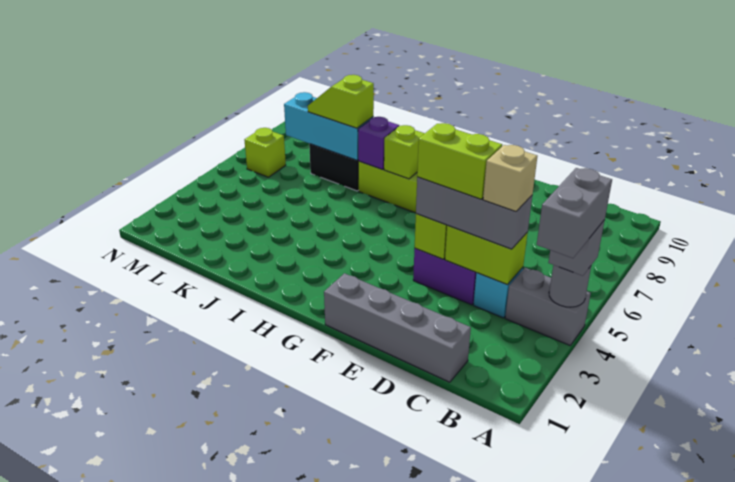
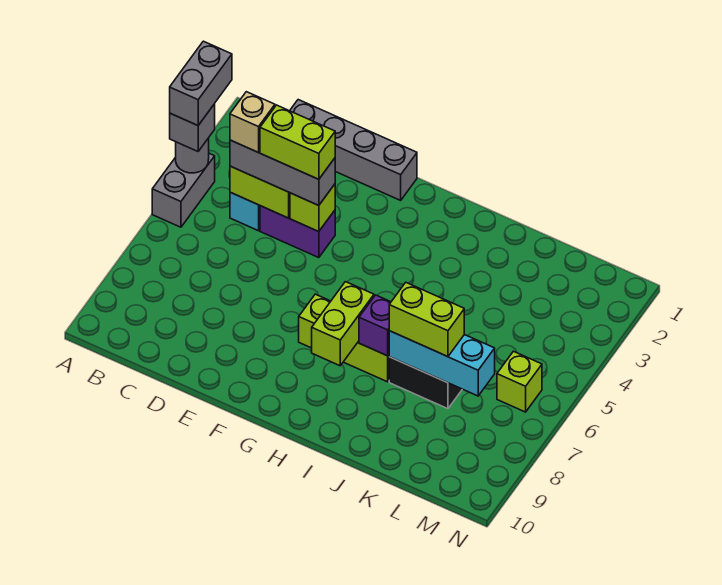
grey brick A4:B4 level 1 -> grey brick A4:A5 level 1
lime brick H7 level 2 -> lime brick H7:H8 level 2
lime slope J7:K7 level 3 top J -> lime brick J7:K7 level 3

